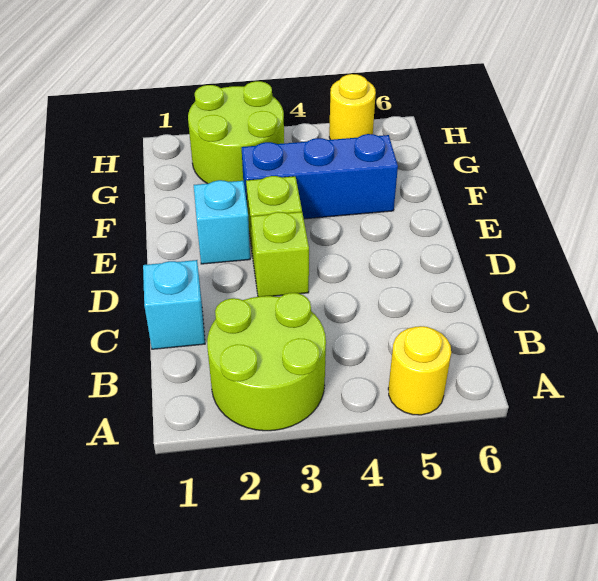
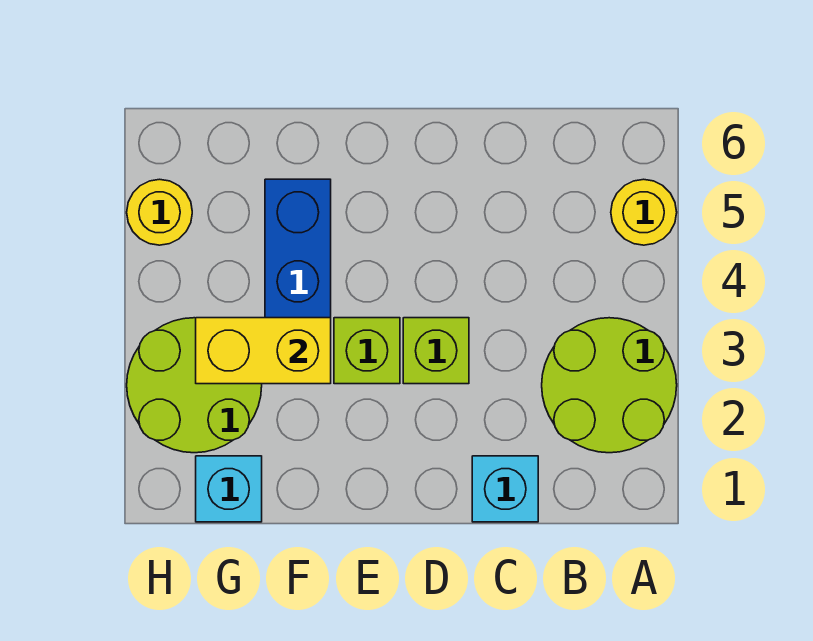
cyan brick E2 level 1 -> cyan brick G1 level 1
none -> yellow brick F3:G3 level 2

